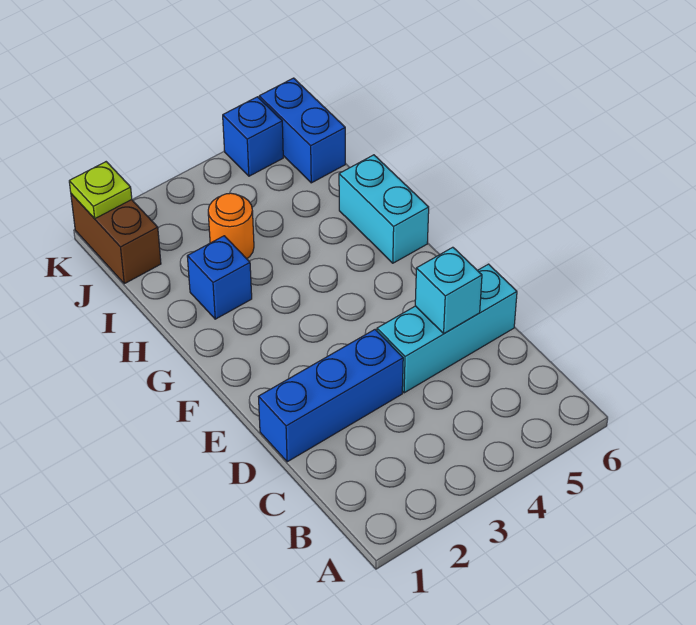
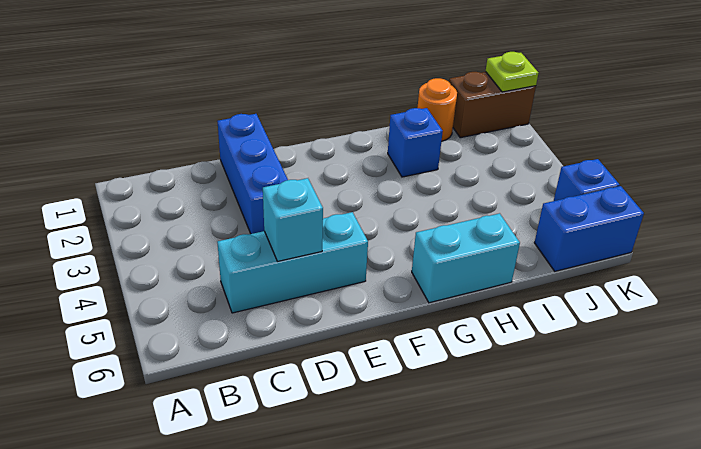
cyan brick D4:D6 level 1 -> cyan brick C5:E5 level 1
orange round brick I3 level 1 -> orange round brick I1 level 1

